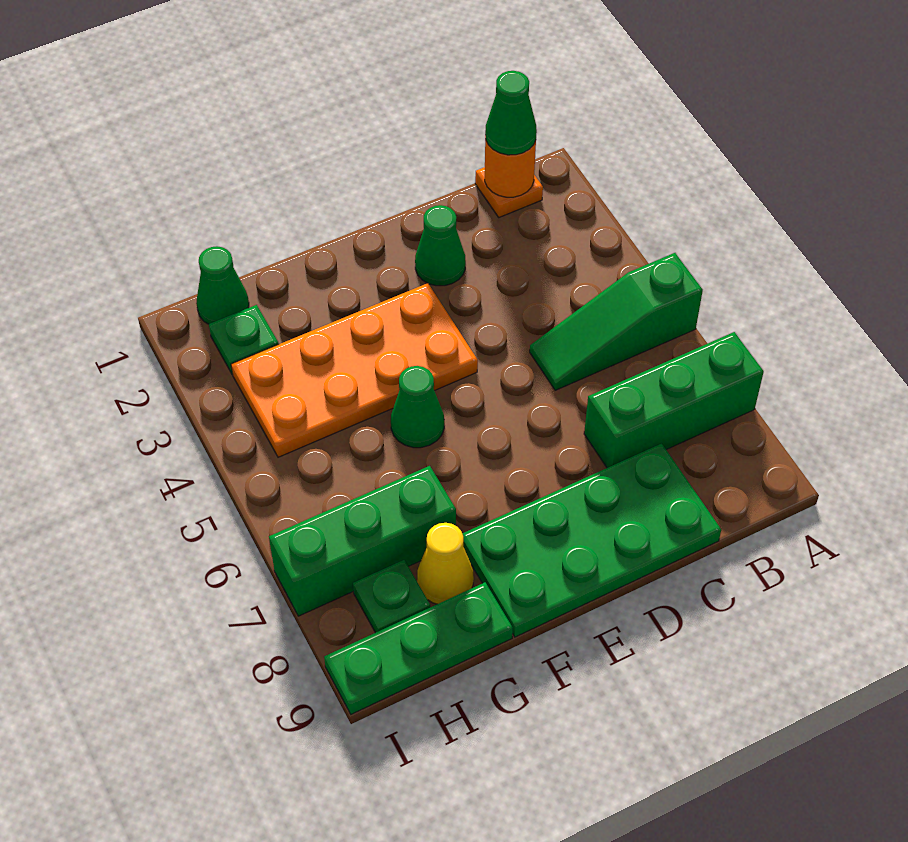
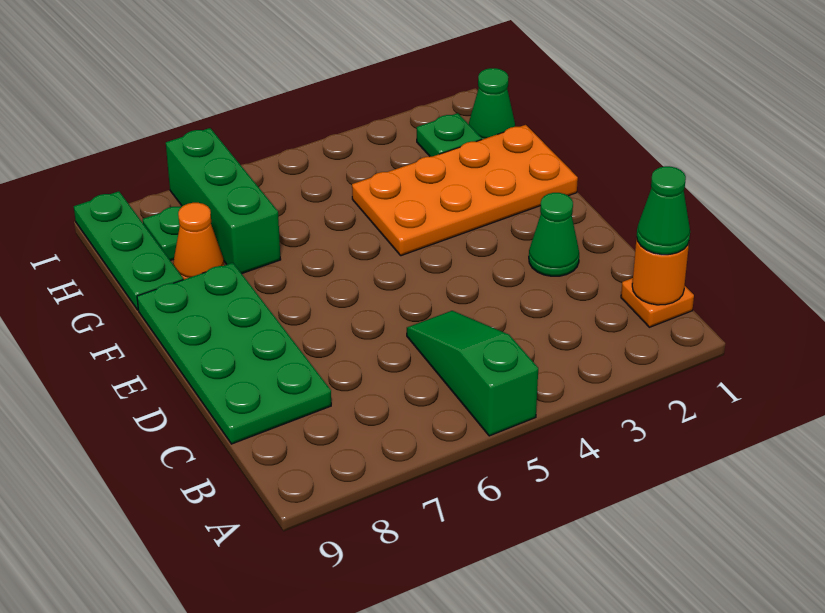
green brick A7:C7 level 1 -> none
orange plate E3:H4 level 1 -> orange plate F1:G4 level 1
green cone F5 level 1 -> none
yellow cone G8 level 1 -> orange cone G8 level 1

